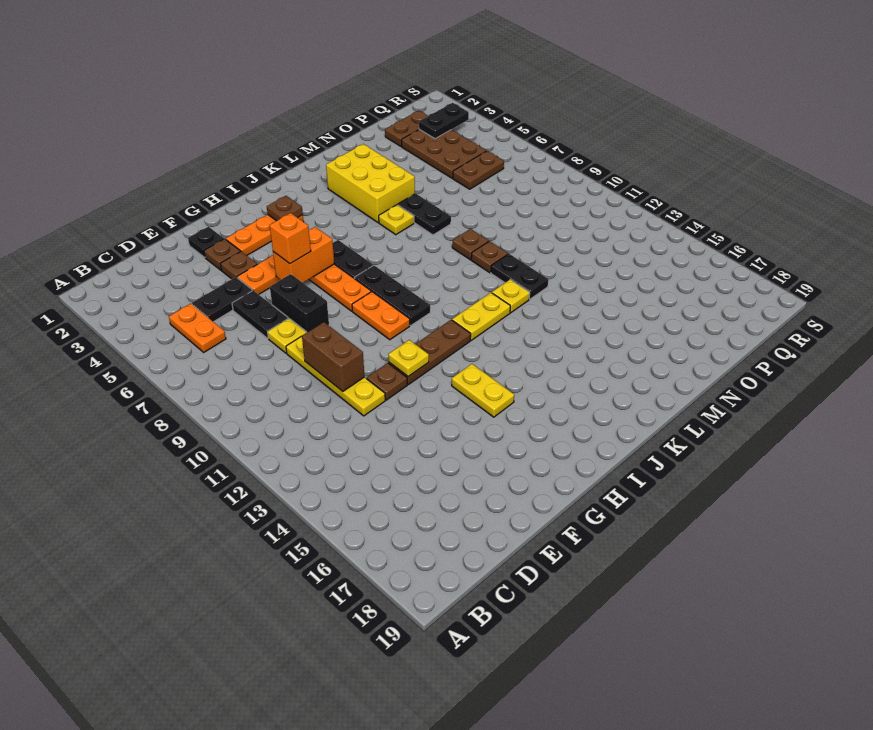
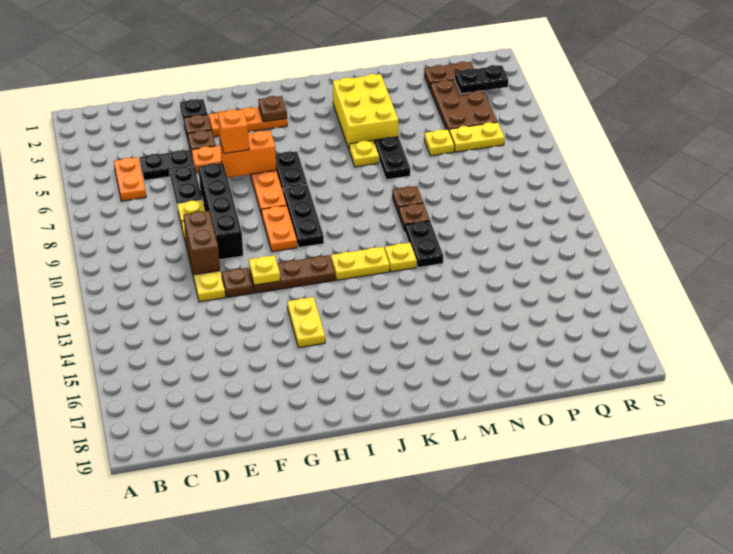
black brick F7:F8 level 1 -> black brick F7:F10 level 1
none -> yellow plate O6 level 1
brown plate P6:Q6 level 1 -> yellow plate P6:Q6 level 1

